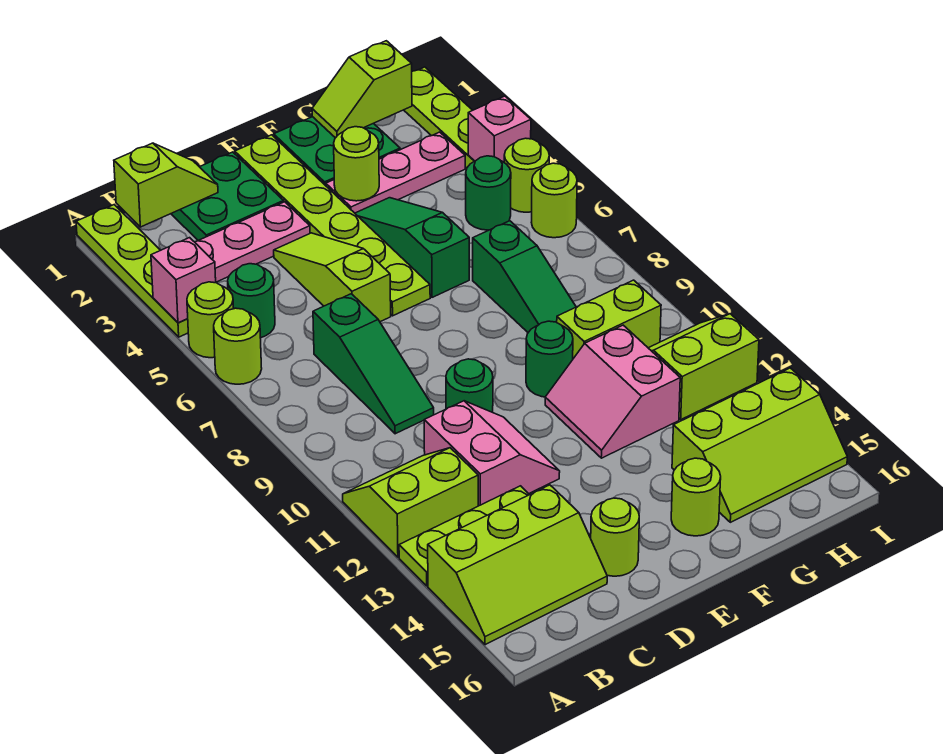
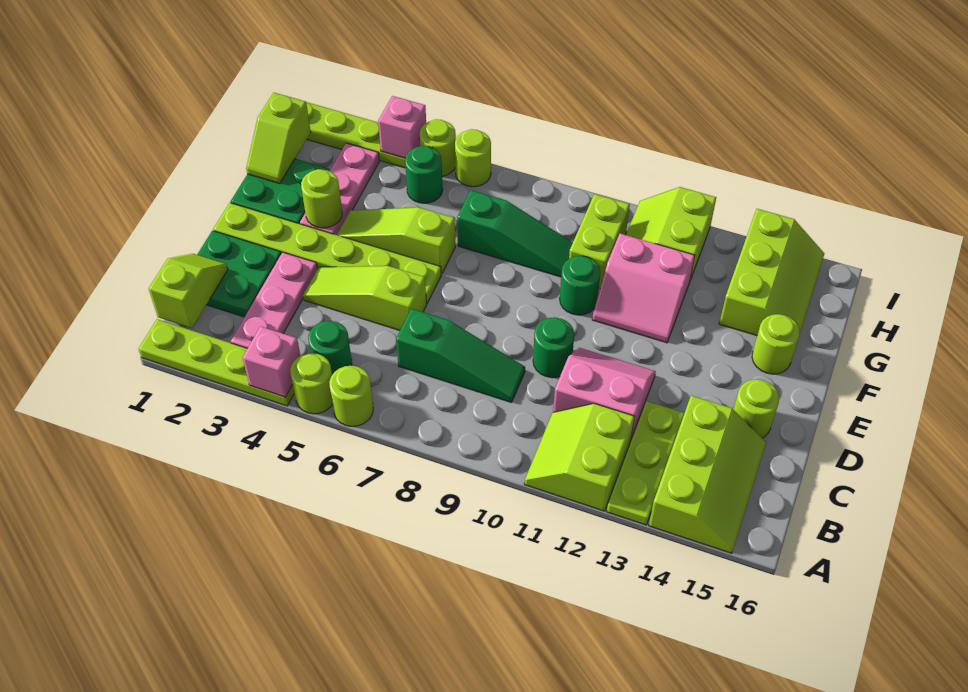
green slope F4:F6 level 1 top 6 -> lime slope F4:F6 level 1 top 6

